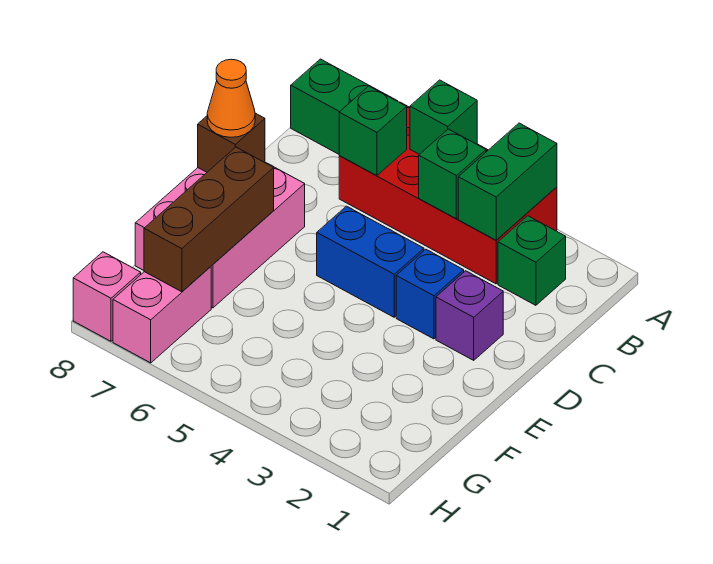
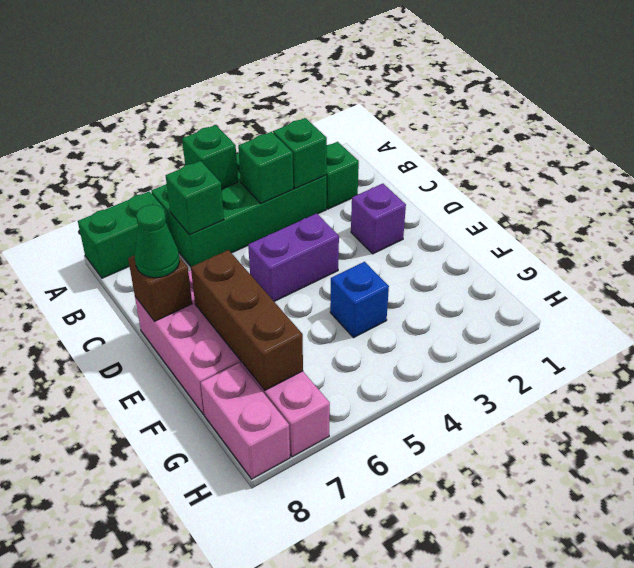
red brick A3:B6 level 1 -> green brick A3:B6 level 1
green brick A3:B3 level 2 -> green brick B3 level 2
blue brick D3 level 1 -> blue brick F4 level 1
blue brick D4:D5 level 1 -> purple brick D4:D5 level 1
orange cone D8 level 3 -> green cone D8 level 3
pink brick H8 level 1 -> pink brick G8:H8 level 1

